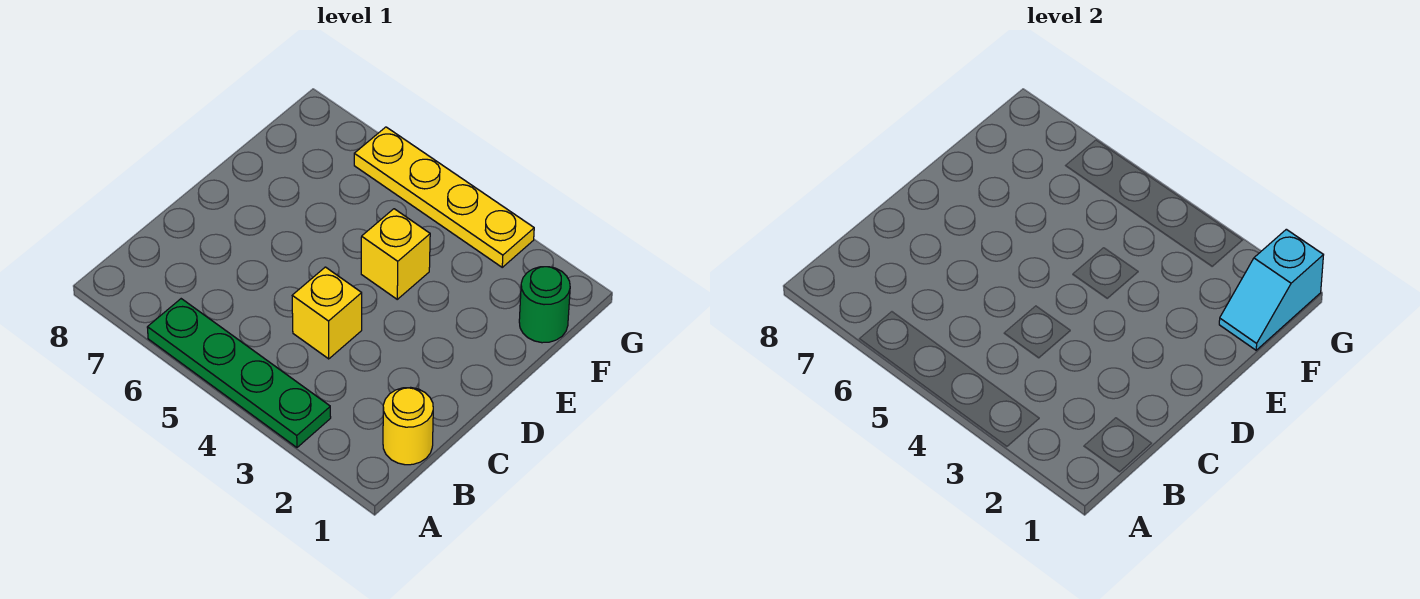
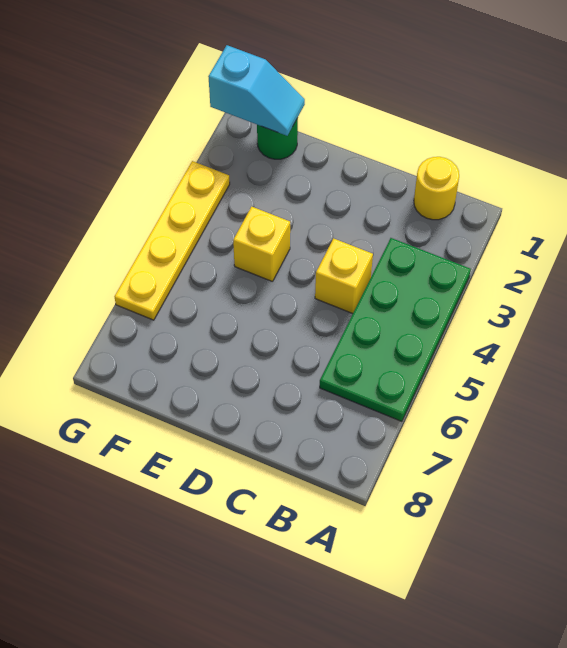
green plate A3:A6 level 1 -> green plate A3:B6 level 1

